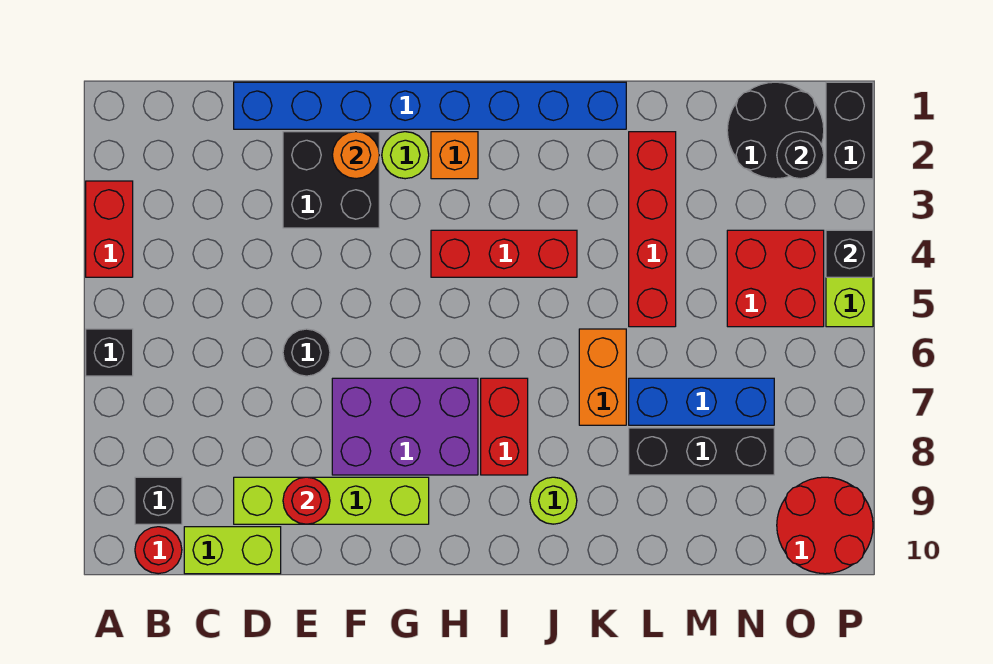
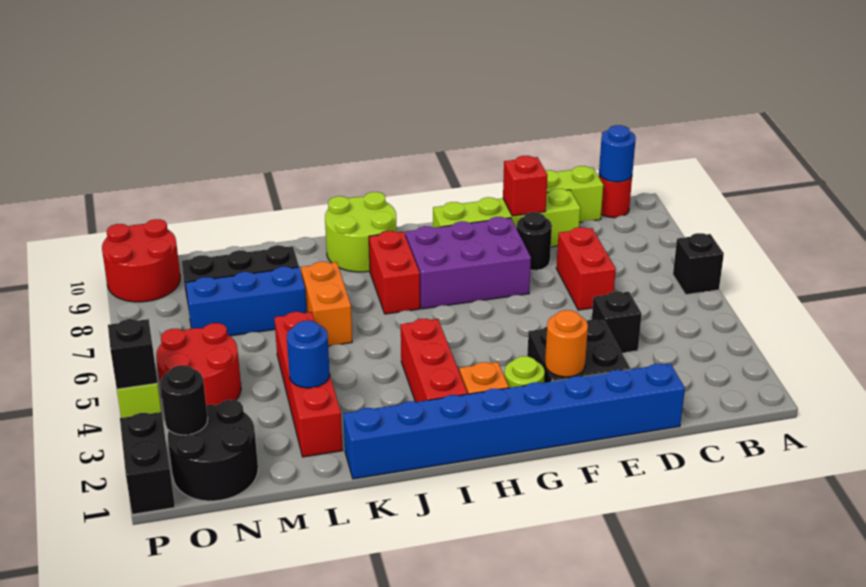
red brick A3:A4 level 1 -> red brick D6:D7 level 1
black brick B9 level 1 -> black brick D4 level 1
none -> blue round brick B10 level 2
black round brick E6 level 1 -> black round brick E8 level 1
red round brick E9 level 2 -> red brick E9 level 2
red brick H4:J4 level 1 -> red brick I2:I4 level 1
lime round brick J9 level 1 -> lime round brick I9:J10 level 1
none -> blue round brick L3 level 2
red brick N4:O5 level 1 -> red round brick N4:O5 level 1

